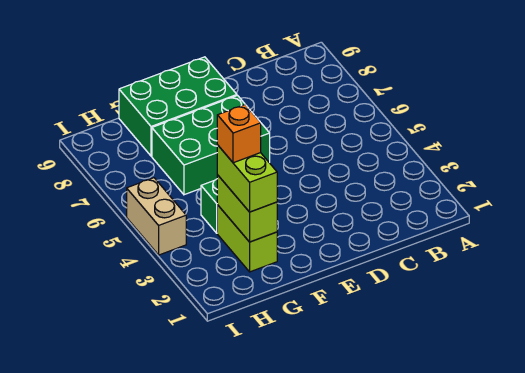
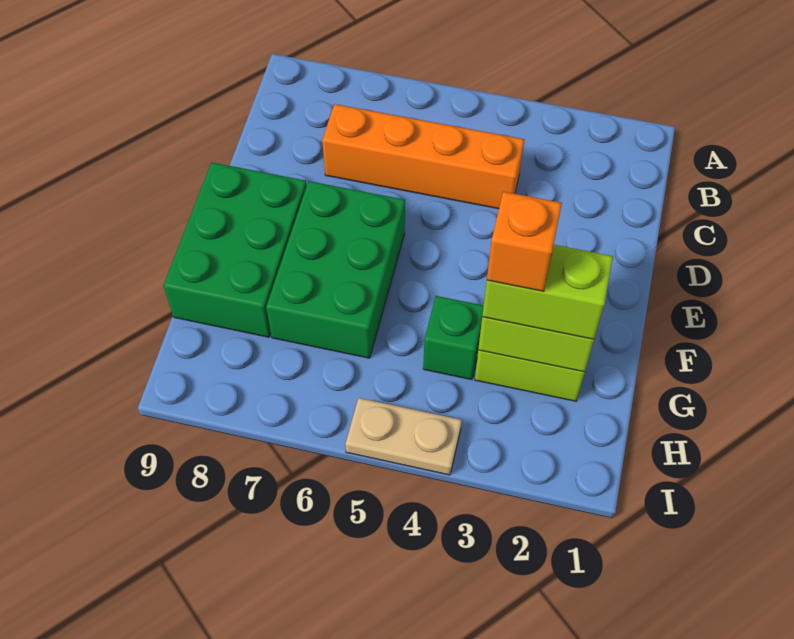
none -> orange brick C4:C7 level 1
tan brick I4:I5 level 1 -> tan plate I4:I5 level 1

